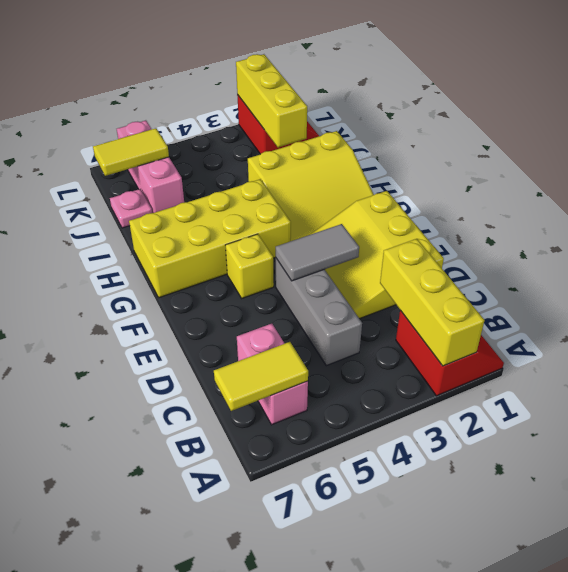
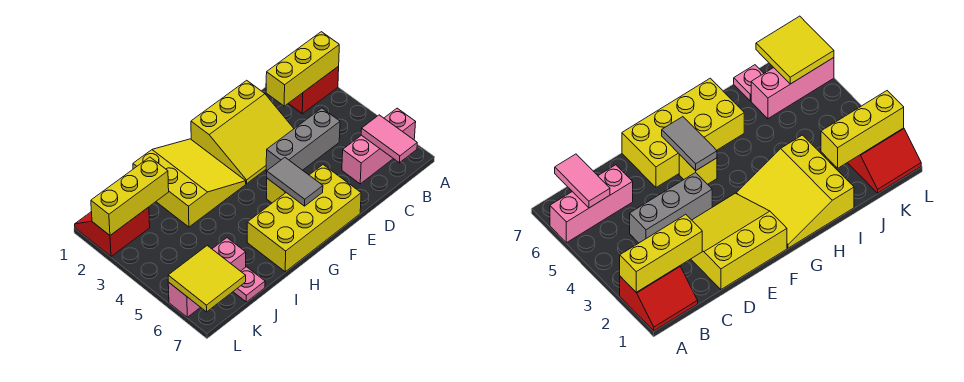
pink brick B6:C6 level 1 -> pink brick A6:C6 level 1
yellow tile B6:B7 level 2 -> pink tile B6:B7 level 2
grey tile E3:E4 level 2 -> grey tile F5:F6 level 2
yellow brick G4:H7 level 1 -> yellow brick E6:H7 level 1
yellow tile K6:K7 level 2 -> yellow tile K6:L7 level 2

